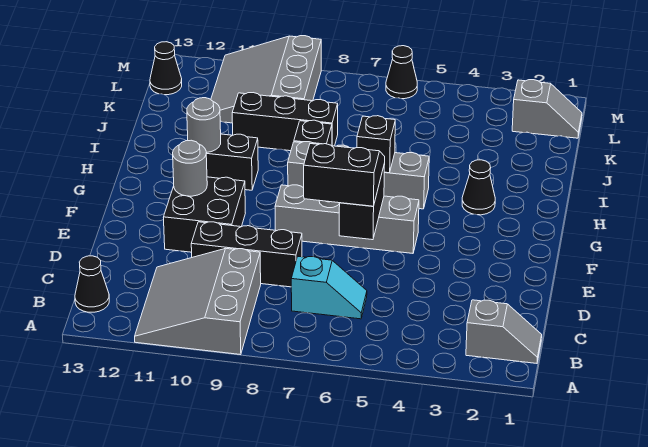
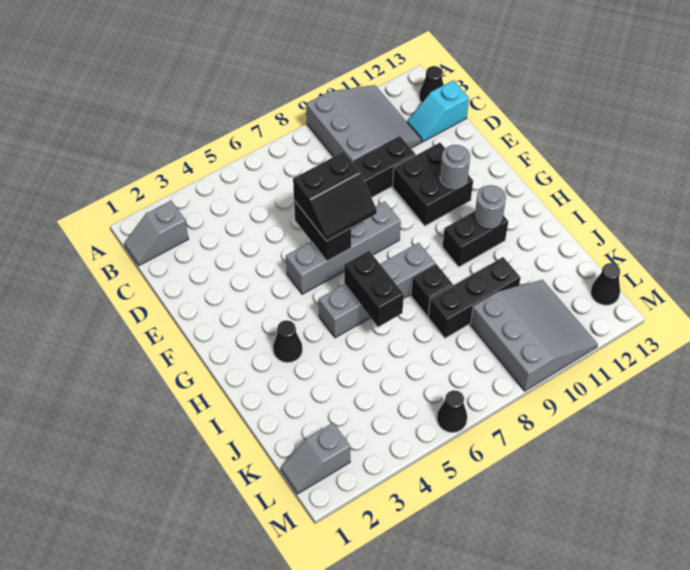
cyan slope C6:C7 level 1 top 7 -> cyan slope C12:C13 level 1 top 13
black brick H6 level 2 -> black brick H6:I6 level 2

